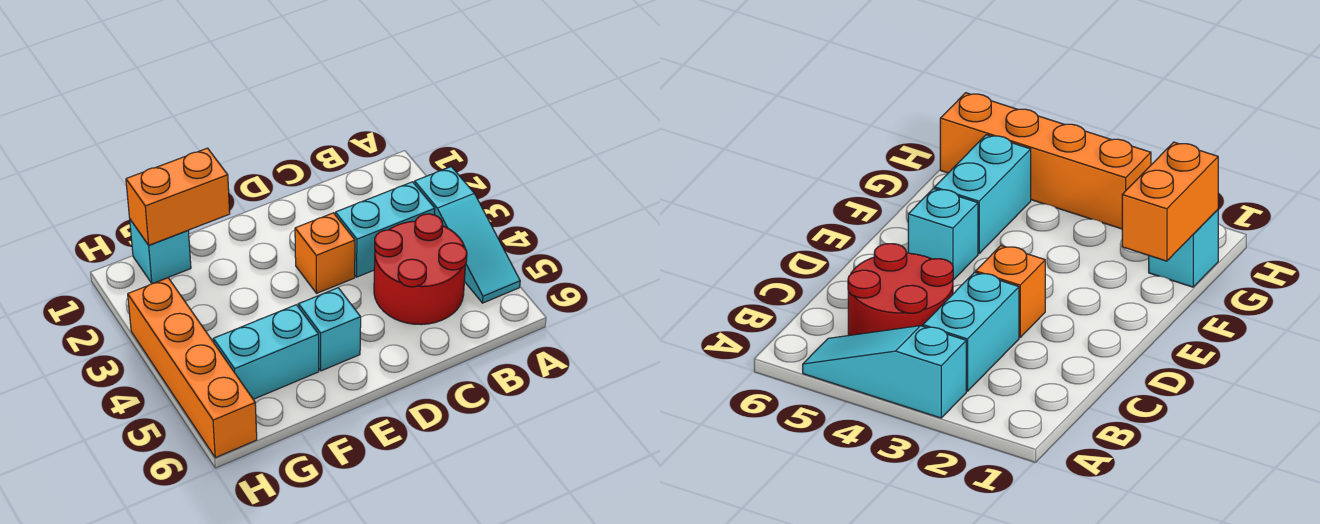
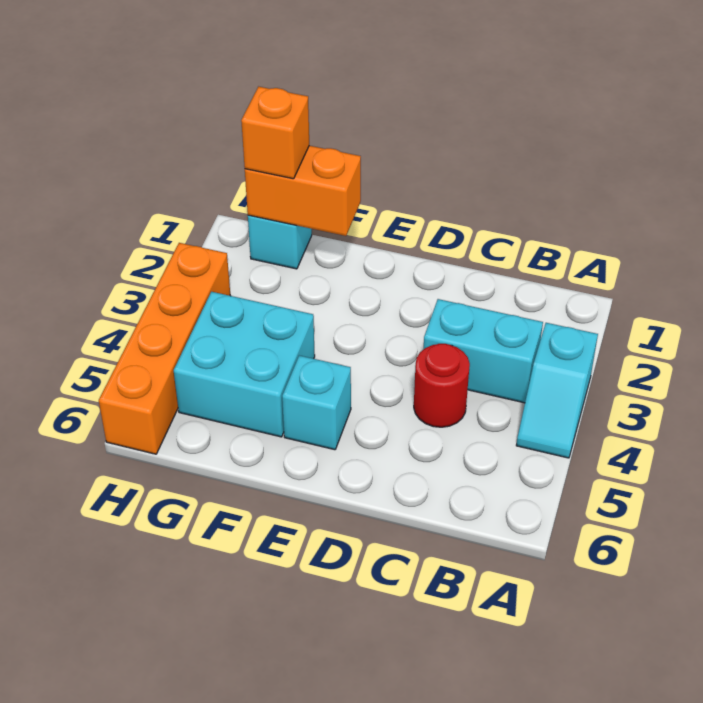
cyan slope A3:A5 level 1 top 3 -> cyan slope A3:A4 level 1 top 3
red round brick B4:C5 level 1 -> red round brick C4 level 1
orange brick D3 level 1 -> orange brick G1 level 3
cyan brick F5:G5 level 1 -> cyan brick F4:G5 level 1

